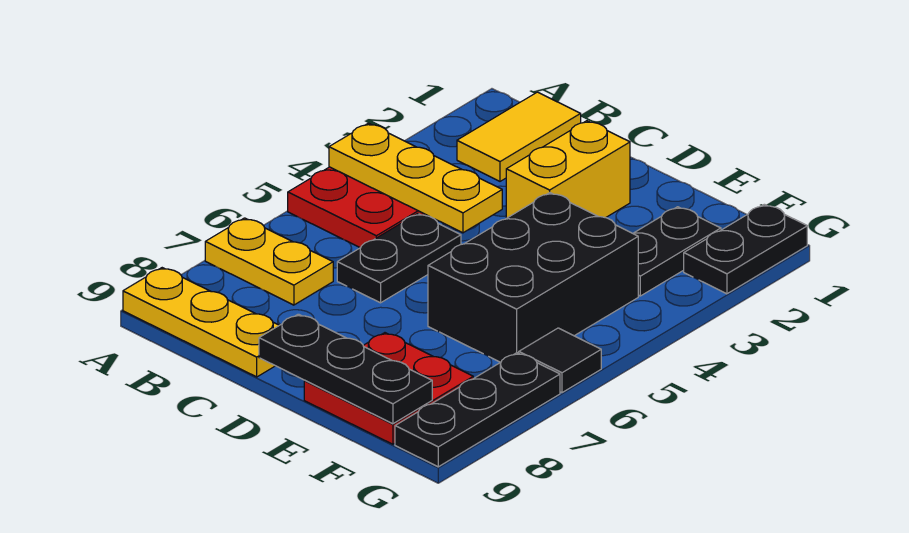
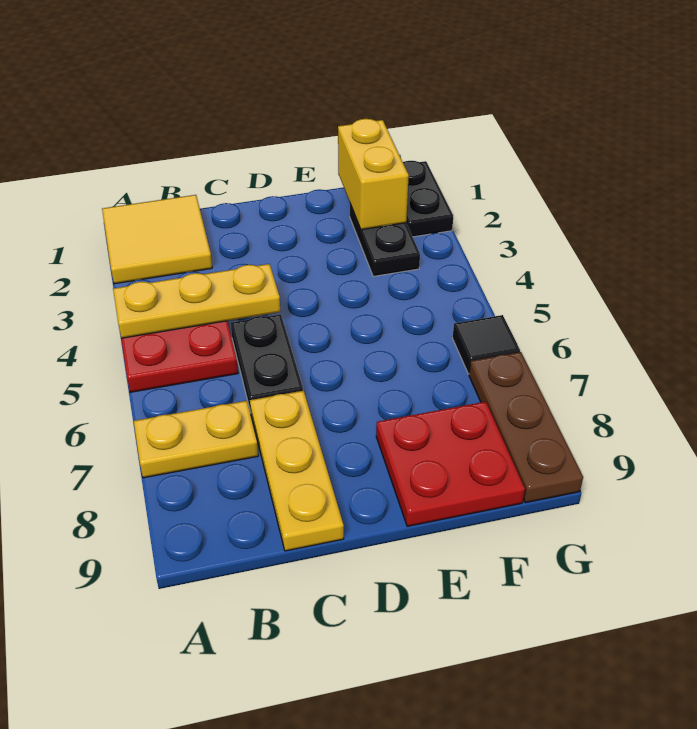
yellow plate A9:C9 level 1 -> yellow plate C7:C9 level 1
yellow tile B1:B2 level 1 -> yellow tile A1:B2 level 1
yellow brick D2:D3 level 1 -> yellow brick F1:F2 level 2
black plate D9:F9 level 2 -> none
black brick E4:F6 level 1 -> none
black plate G7:G9 level 1 -> brown plate G7:G9 level 1

